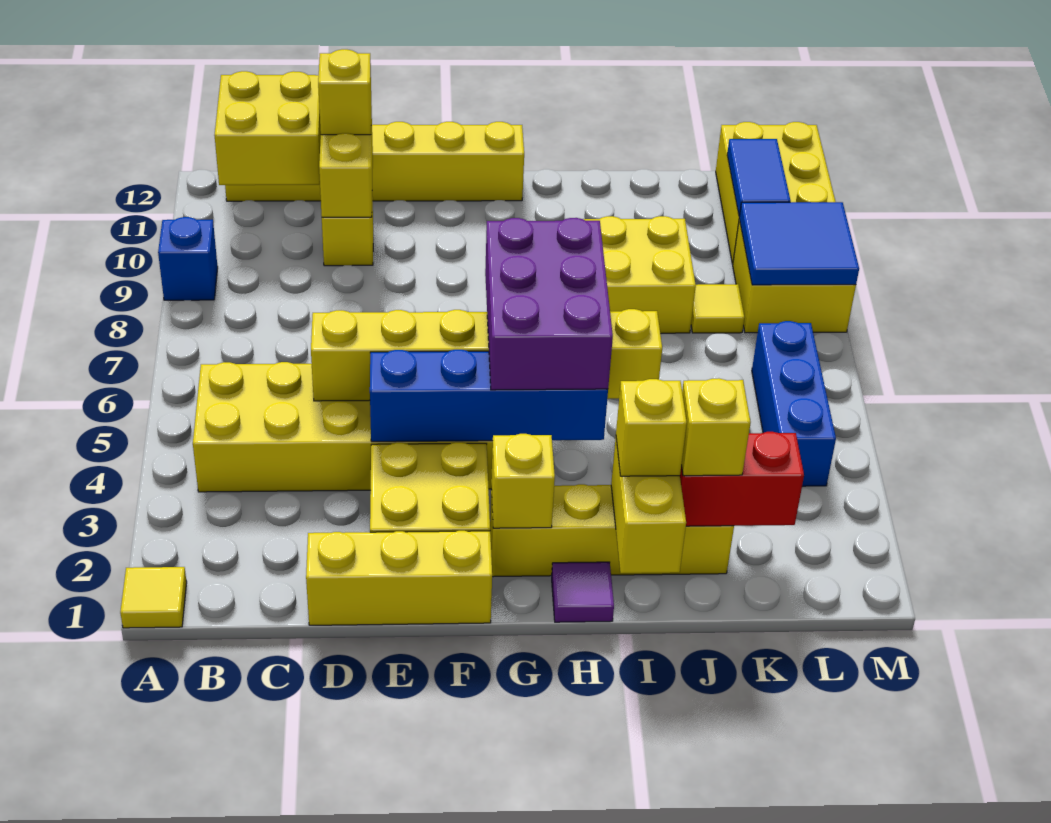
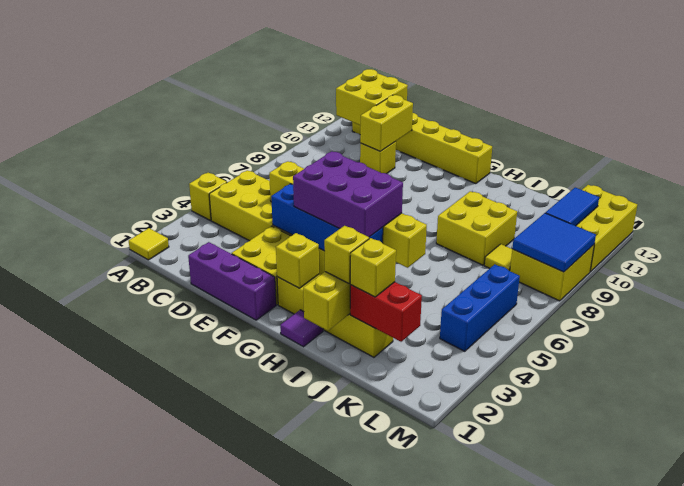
blue brick A9 level 1 -> none
yellow brick D1:F1 level 1 -> purple brick D1:F1 level 1
yellow brick D11 level 3 -> yellow brick A4 level 1
purple brick G4:H6 level 3 -> purple brick F4:H5 level 3

